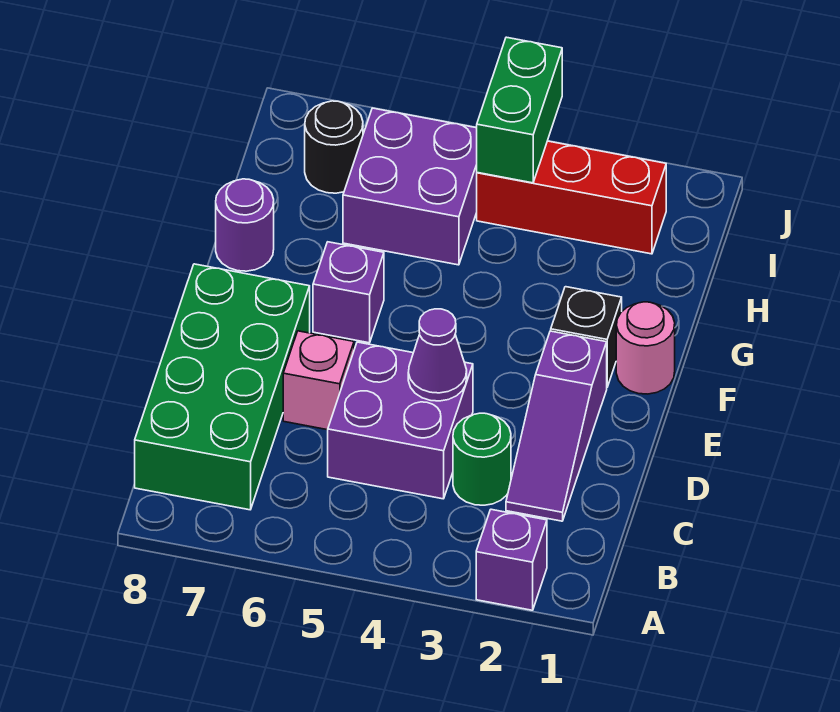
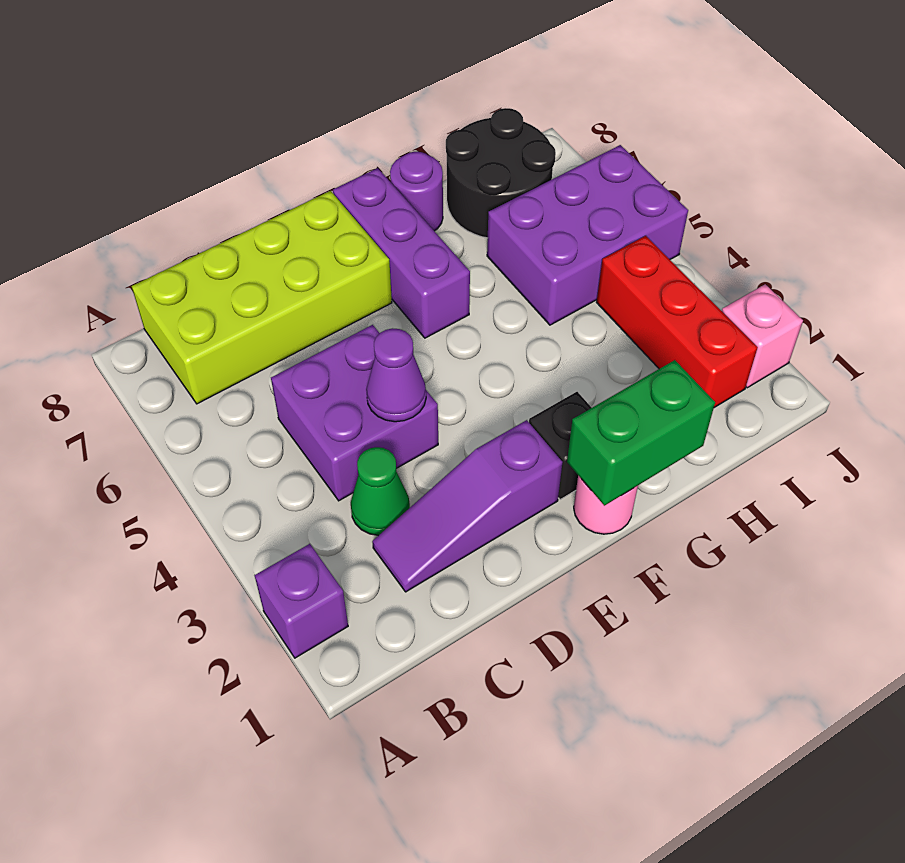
green brick B7:E8 level 1 -> lime brick B7:E8 level 1
green round brick C3 level 1 -> green cone C3 level 1
pink brick D6 level 1 -> pink brick J2 level 1
purple brick F6 level 1 -> purple brick F6:F8 level 1
purple brick H5:I6 level 1 -> purple brick H5:J6 level 1
green brick I4:J4 level 2 -> green brick F1:G1 level 2
black round brick I7 level 1 -> black round brick H7:I8 level 1

